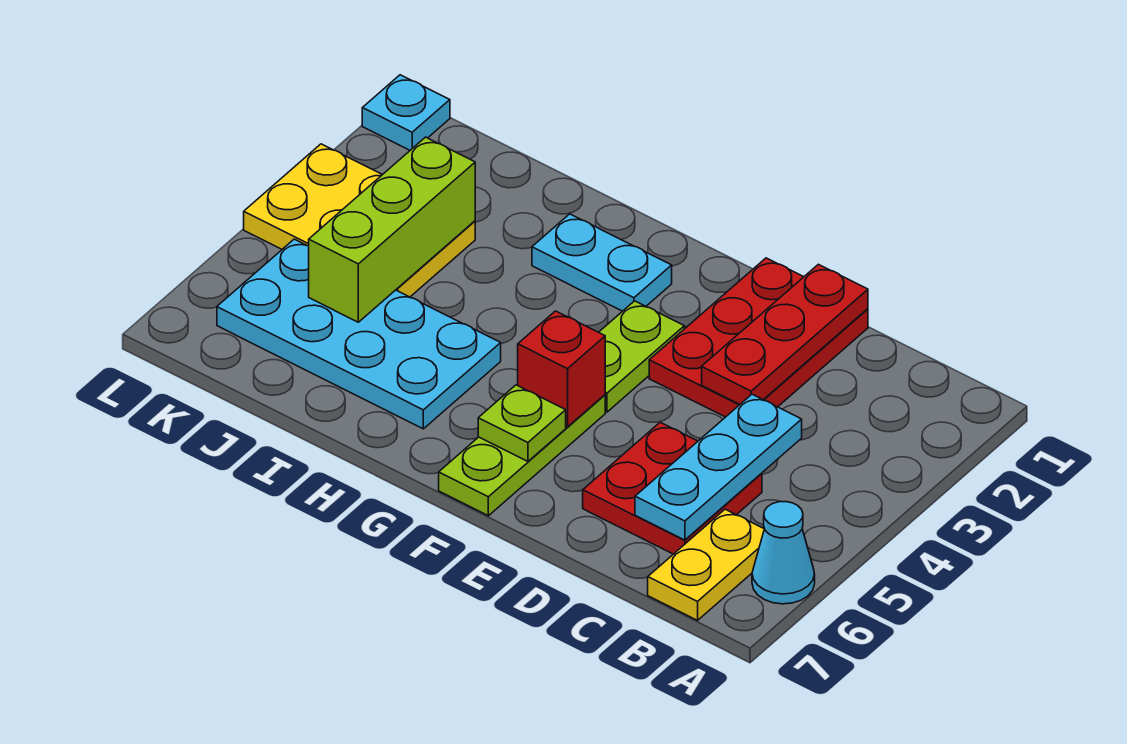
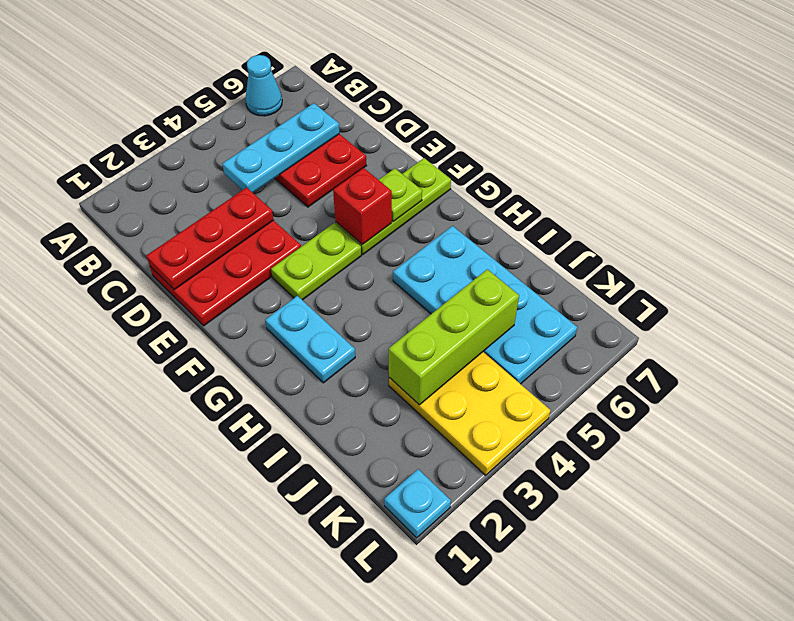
yellow plate B6:B7 level 1 -> none

